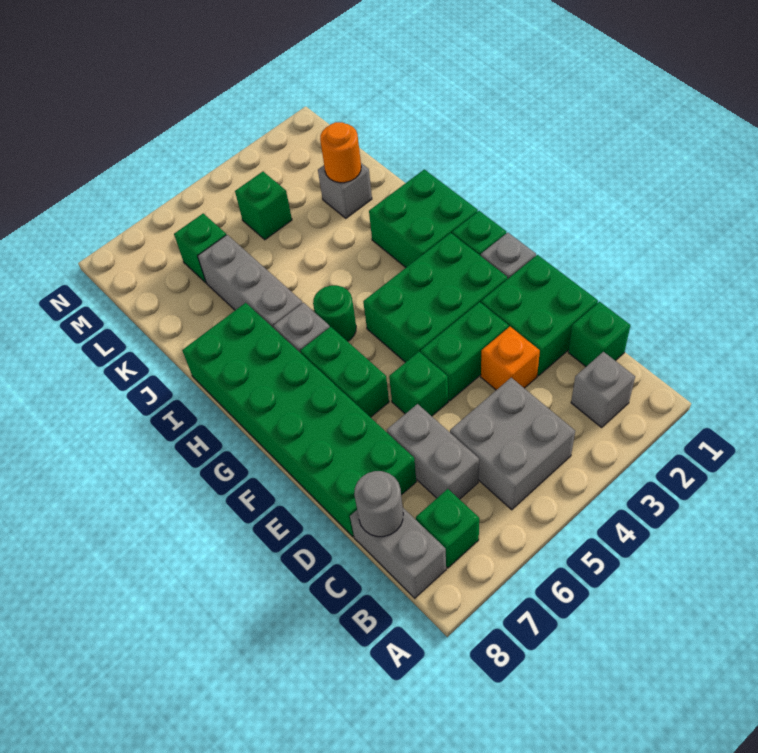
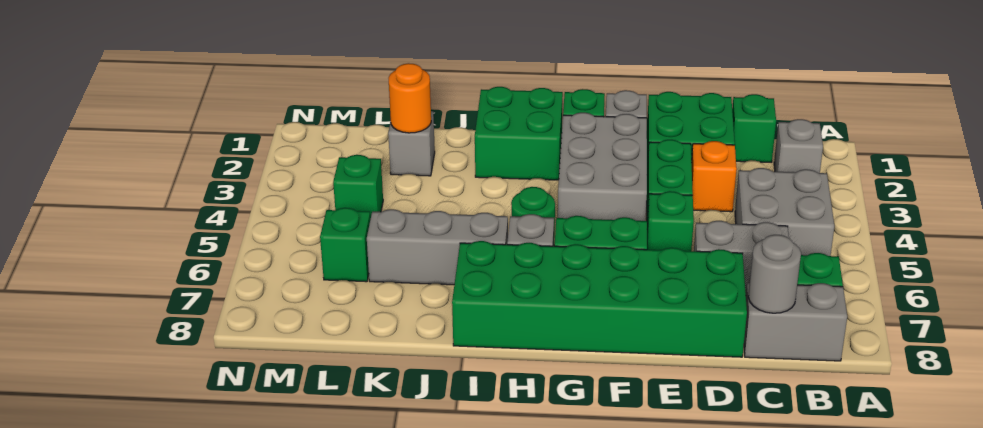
green brick F2:G4 level 1 -> grey brick F2:G4 level 1

